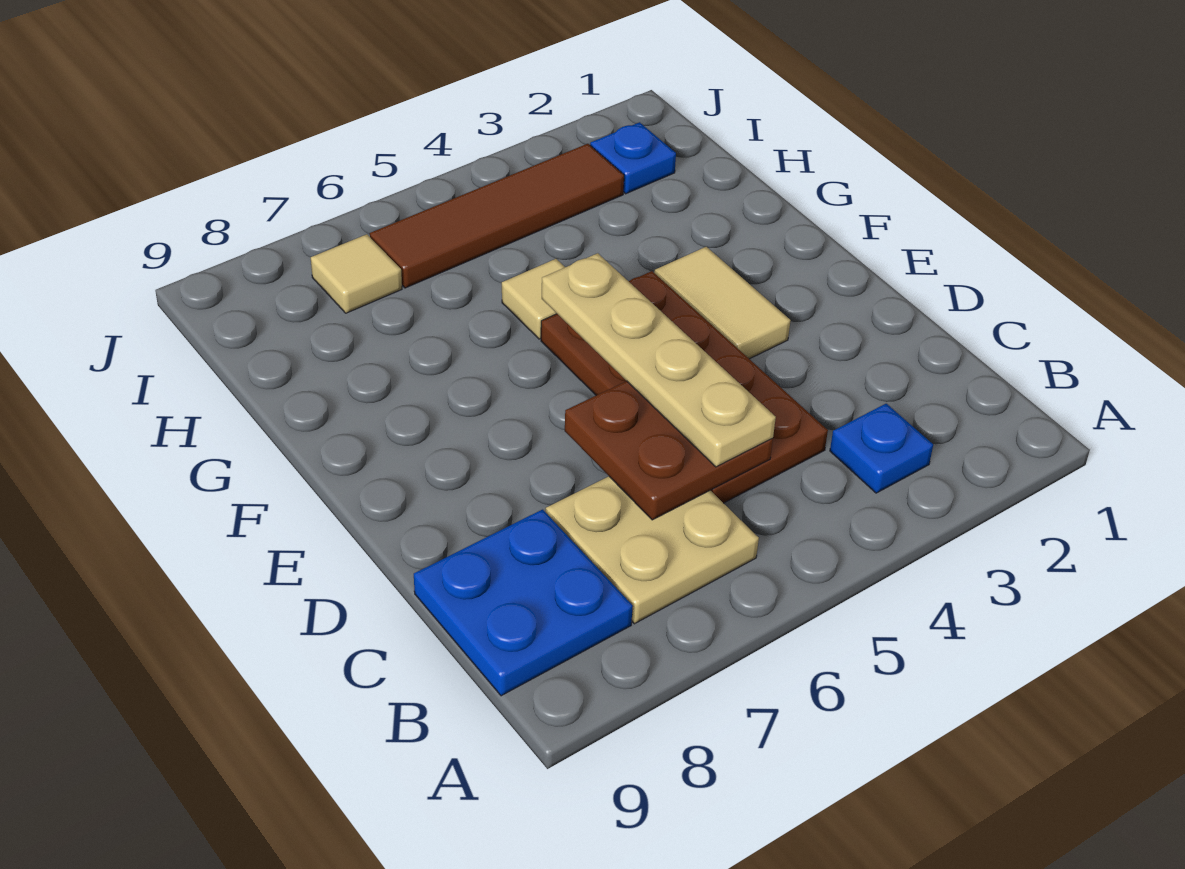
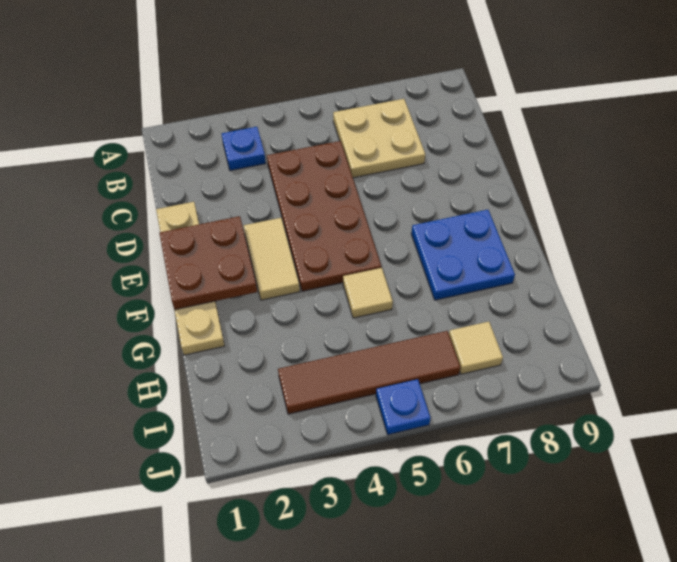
blue plate B8:C9 level 1 -> blue plate F7:G8 level 1
brown plate C5:D6 level 2 -> brown plate E1:F2 level 2
tan plate C5:F5 level 3 -> tan plate D1:G1 level 1
blue plate I2 level 1 -> blue plate J5 level 1

